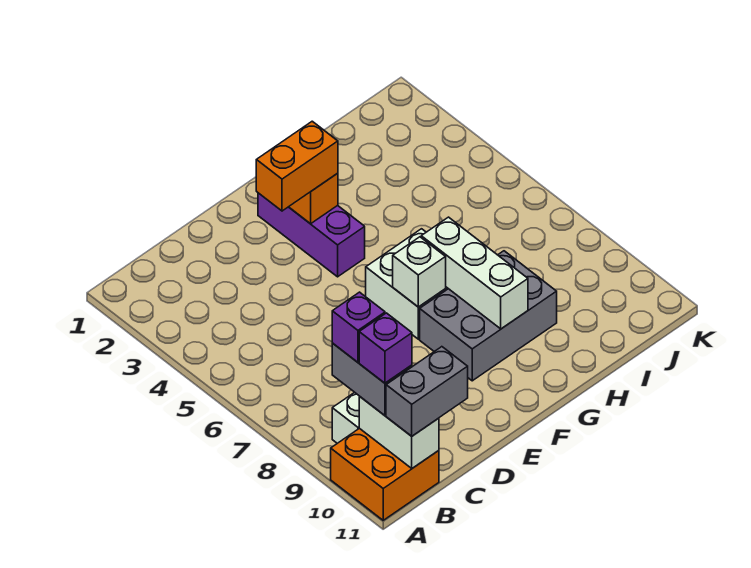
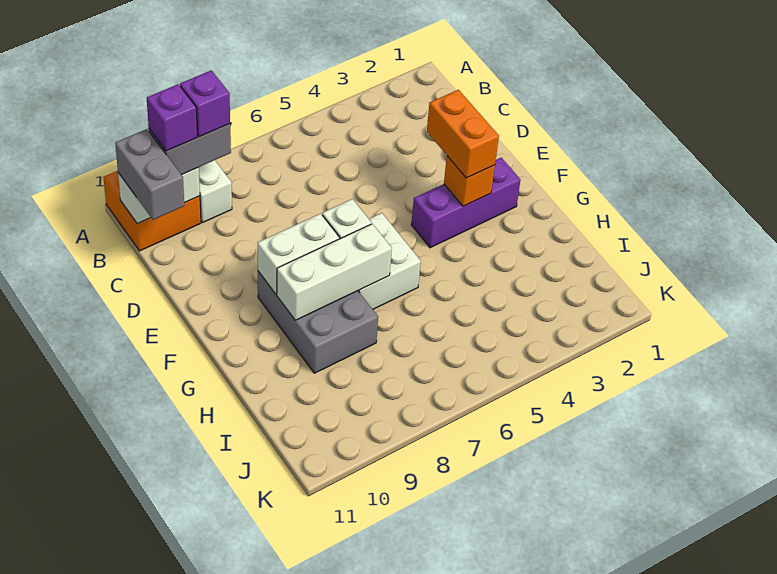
none -> white brick F8:F9 level 2

